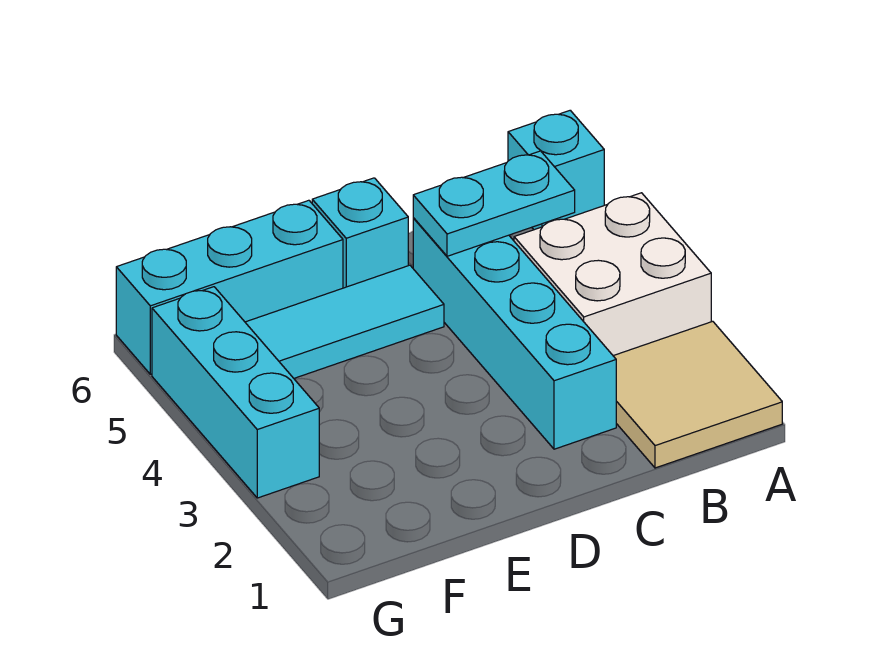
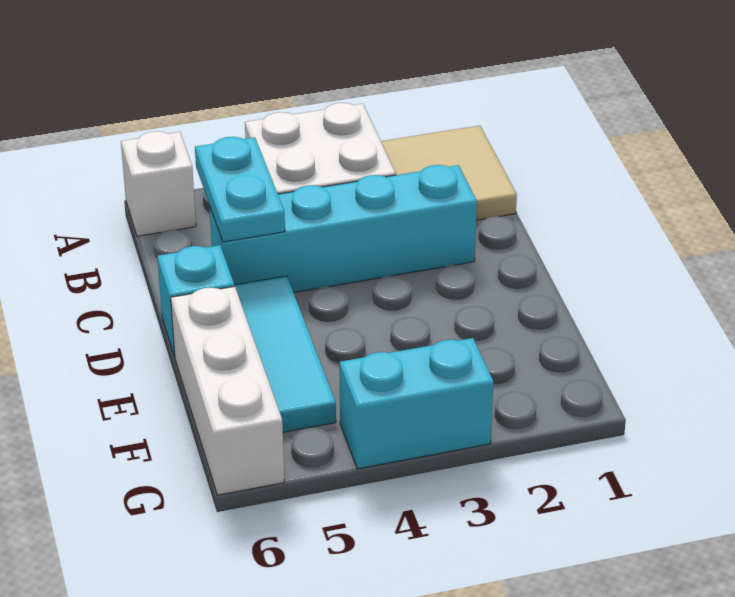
cyan brick A6 level 1 -> white brick A6 level 1
cyan brick E6:G6 level 1 -> white brick E6:G6 level 1
cyan brick G3:G5 level 1 -> cyan brick G3:G4 level 1

